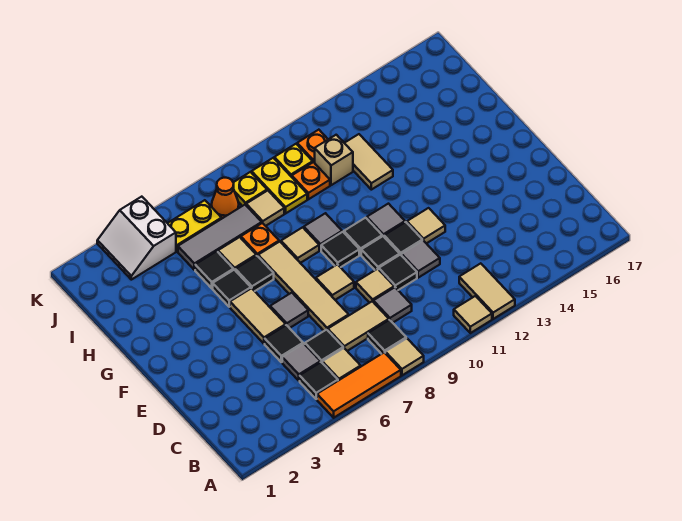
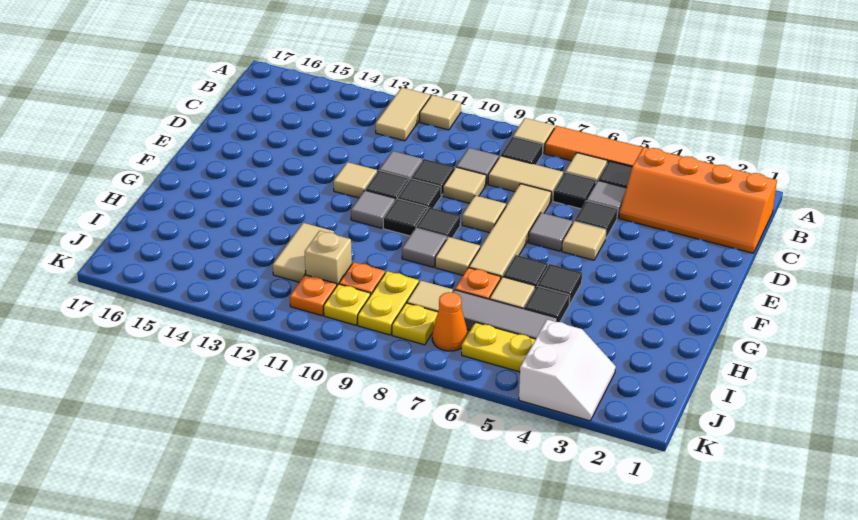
none -> orange slope B1:C4 level 1 top B
tan tile E5:F5 level 1 -> tan tile E5 level 1

